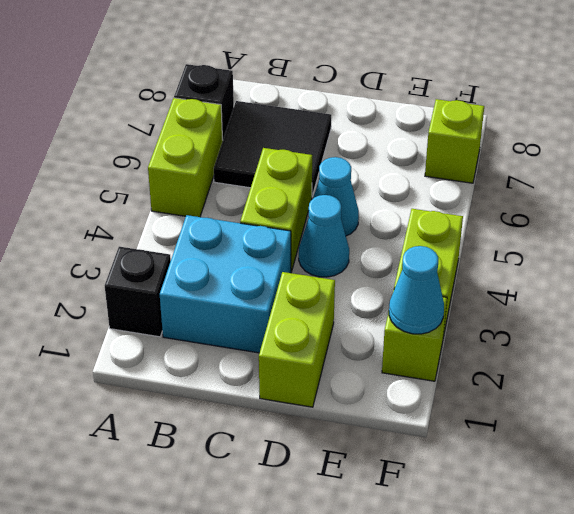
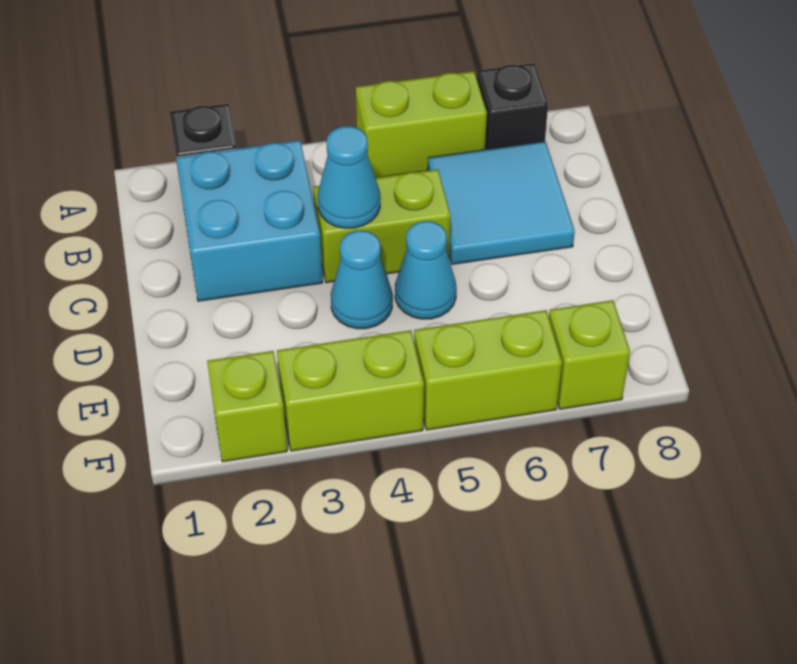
black tile B6:C7 level 1 -> cyan tile B6:C7 level 1
lime brick D1:D2 level 1 -> lime brick F5:F6 level 1
cyan cone F2 level 2 -> cyan cone C4 level 2

